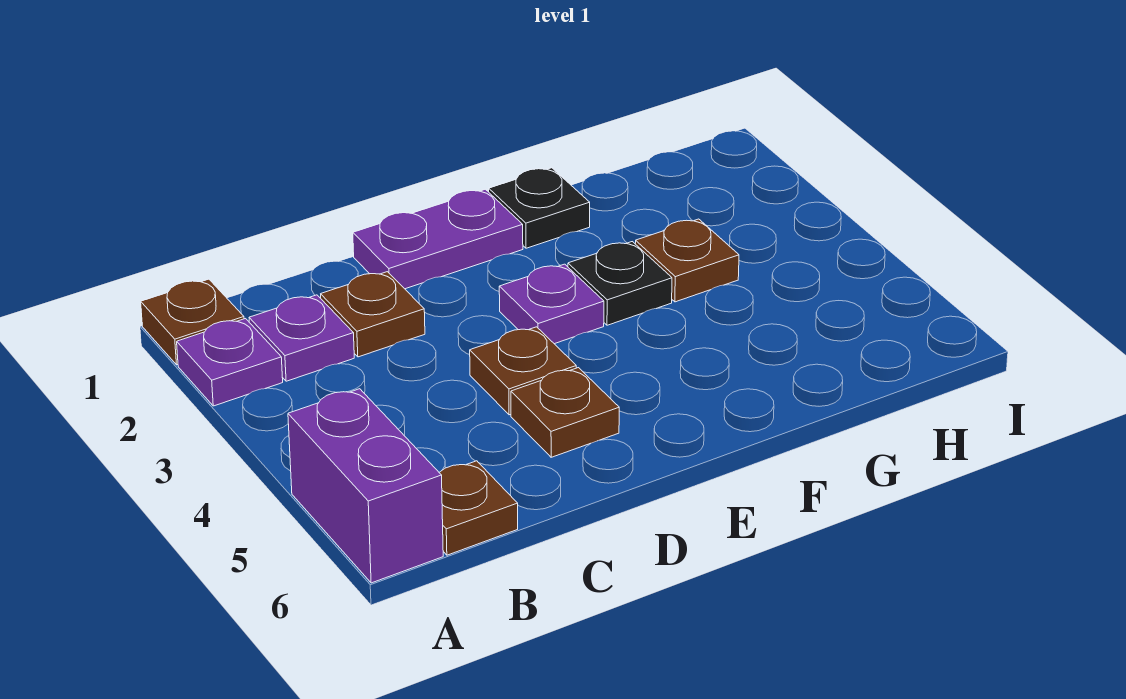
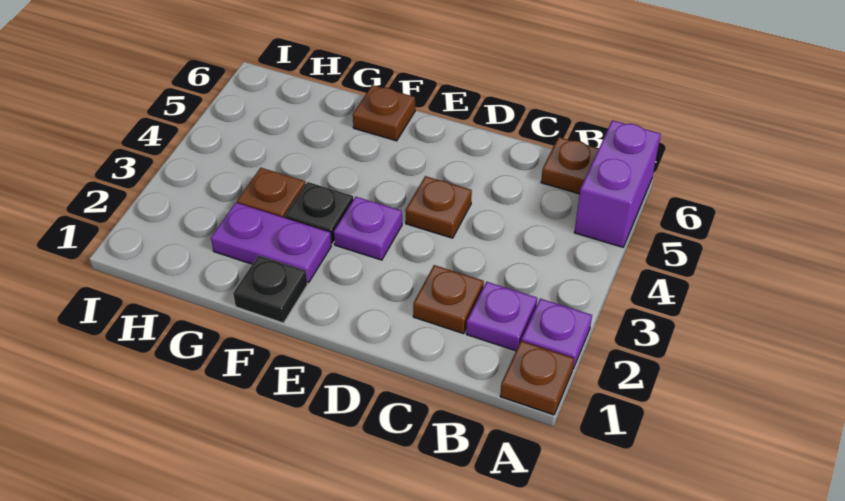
purple plate D1:E1 level 1 -> purple plate F2:G2 level 1
brown plate D5 level 1 -> brown plate F6 level 1

